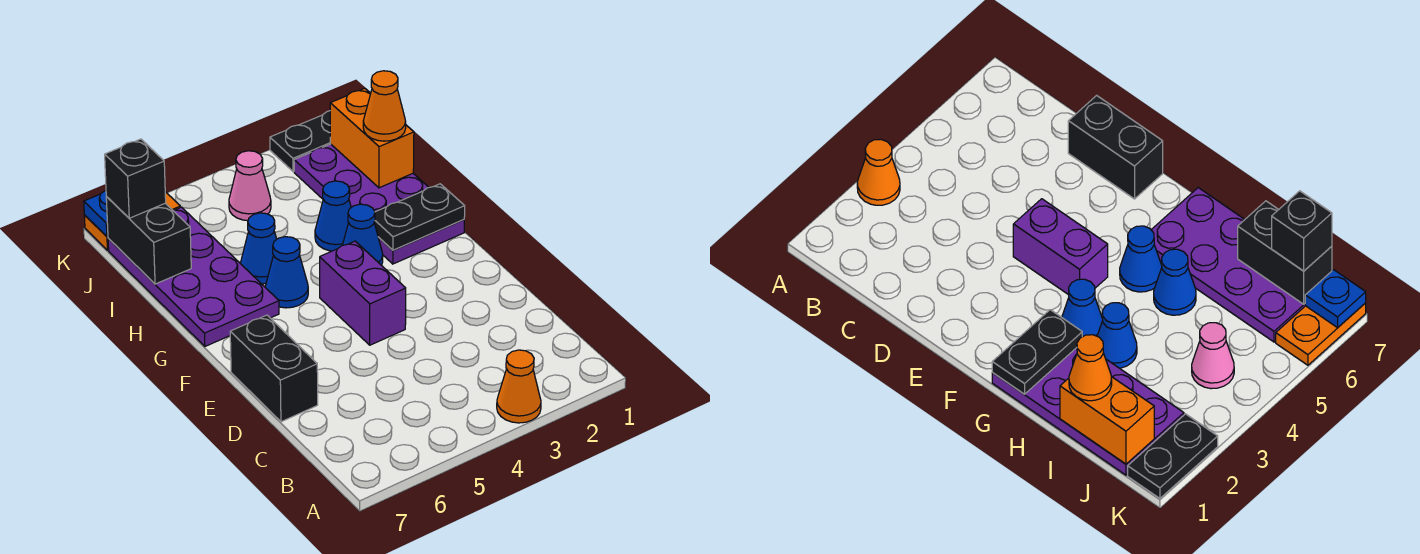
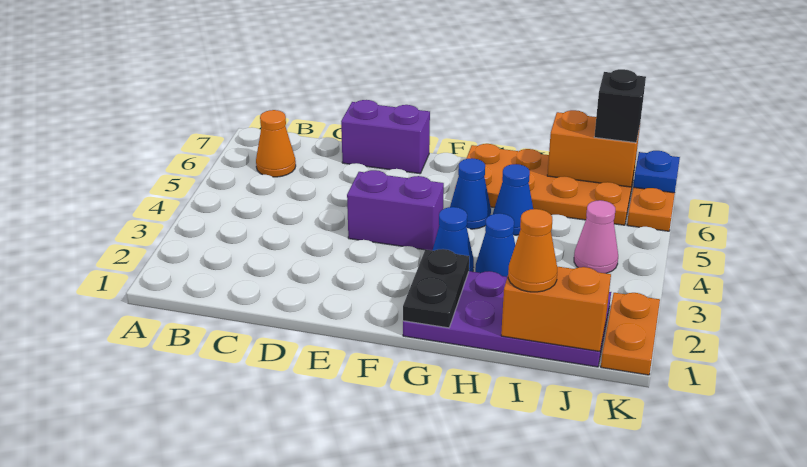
orange cone A3 level 1 -> orange cone B6 level 1
black brick D7:E7 level 1 -> purple brick D7:E7 level 1
purple plate G6:J7 level 1 -> orange plate G6:J7 level 1
black brick I7:J7 level 2 -> orange brick I7:J7 level 2
black plate K1:K2 level 1 -> orange plate K1:K2 level 1

